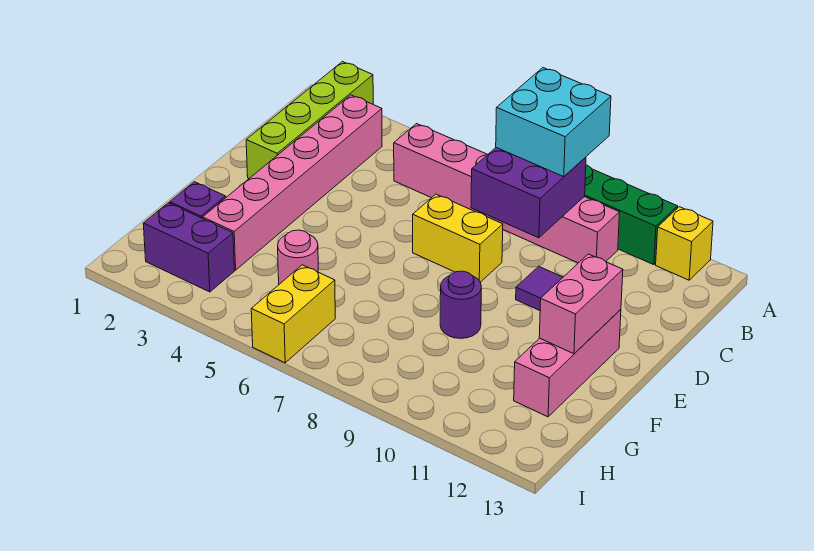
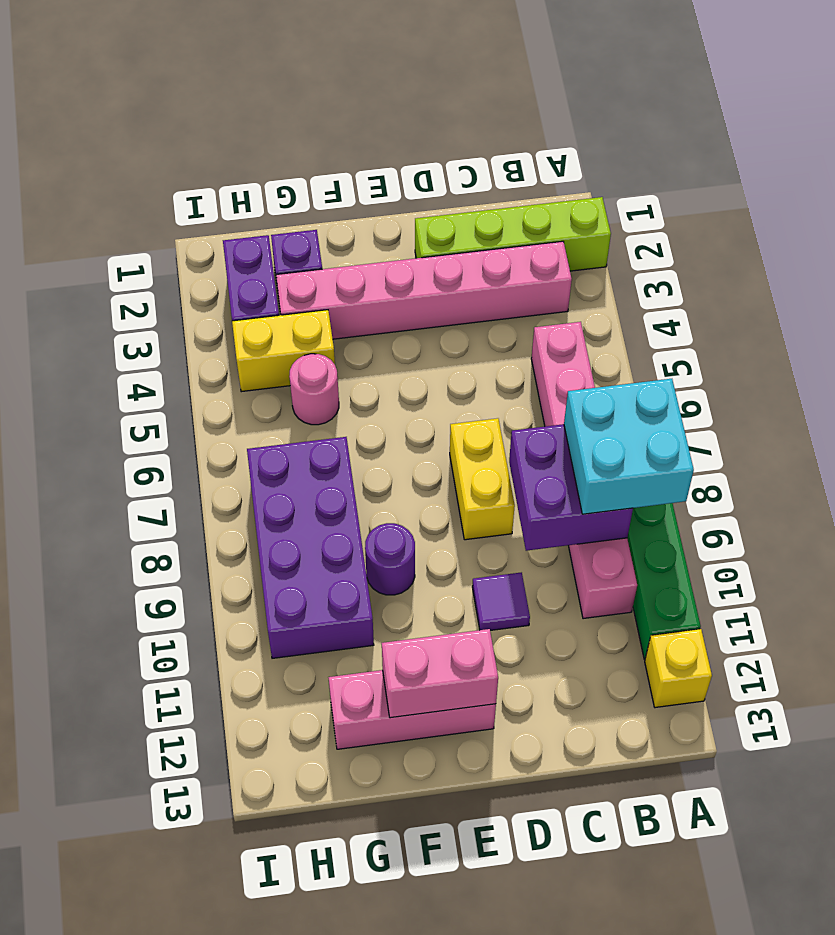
none -> purple brick G7:H10 level 1
yellow brick H6:I6 level 1 -> yellow brick G4:H4 level 1

